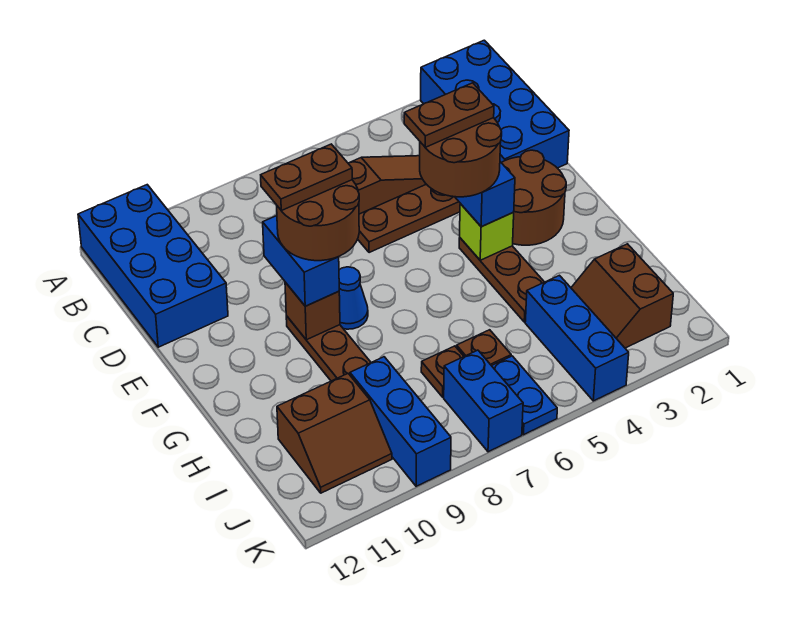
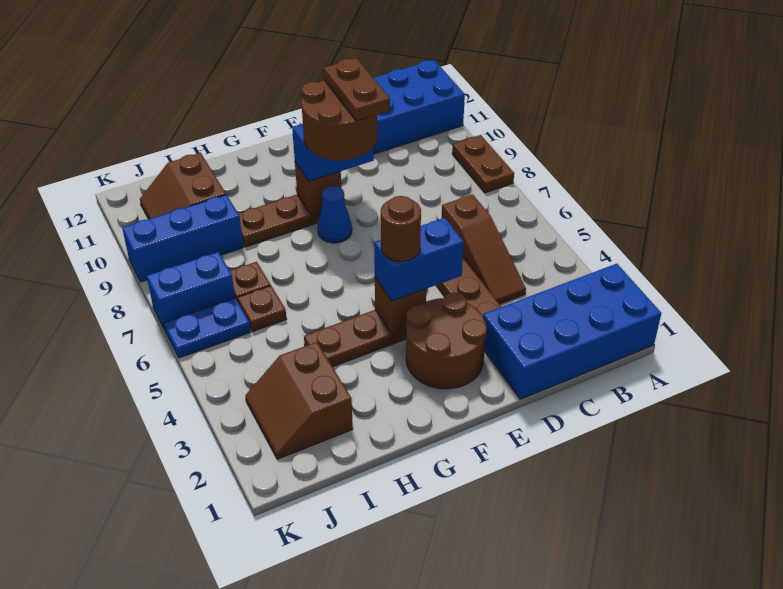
brown round brick E4:F5 level 4 -> brown round brick F4 level 4
brown plate E4:E5 level 5 -> brown plate A8:A9 level 1
lime brick F4 level 2 -> brown brick F4 level 2
brown slope I2:J3 level 1 top 2 -> brown slope I2:J3 level 1 top I
blue brick I4:K4 level 1 -> none

